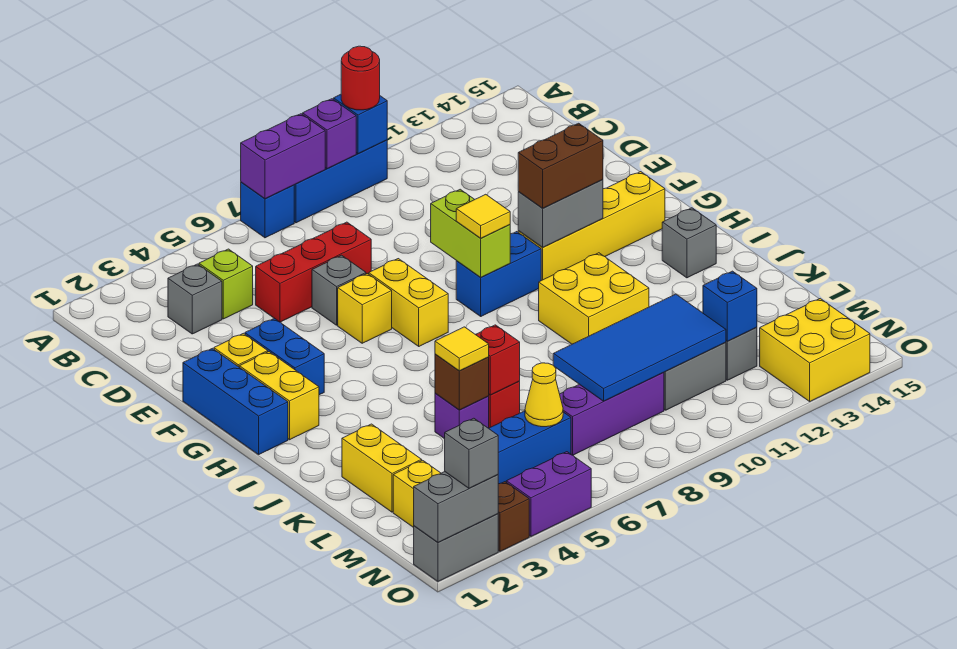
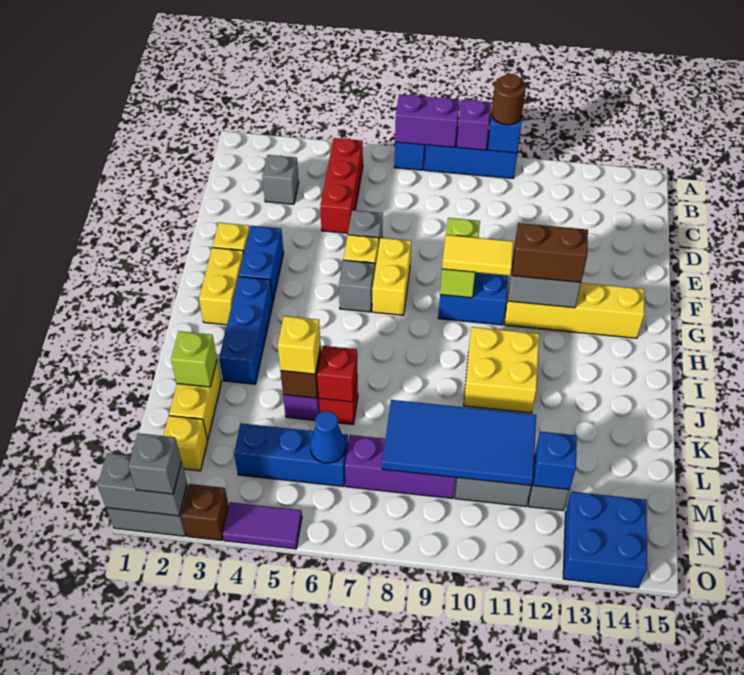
red round brick A10 level 3 -> brown round brick A10 level 3
lime brick C4 level 1 -> lime brick K2 level 2
red brick D5:D7 level 1 -> red brick B5:D5 level 1
blue brick F1:H1 level 1 -> blue brick H3:J3 level 1
yellow tile G9 level 3 -> yellow tile G9:G10 level 3
grey brick I14 level 1 -> grey brick G6 level 1
yellow tile K5 level 3 -> yellow brick K5 level 3
yellow cone M6 level 2 -> blue cone M6 level 2
yellow brick N13:O14 level 1 -> blue brick N13:O14 level 1
purple brick O4:O5 level 1 -> purple tile O4:O5 level 1

